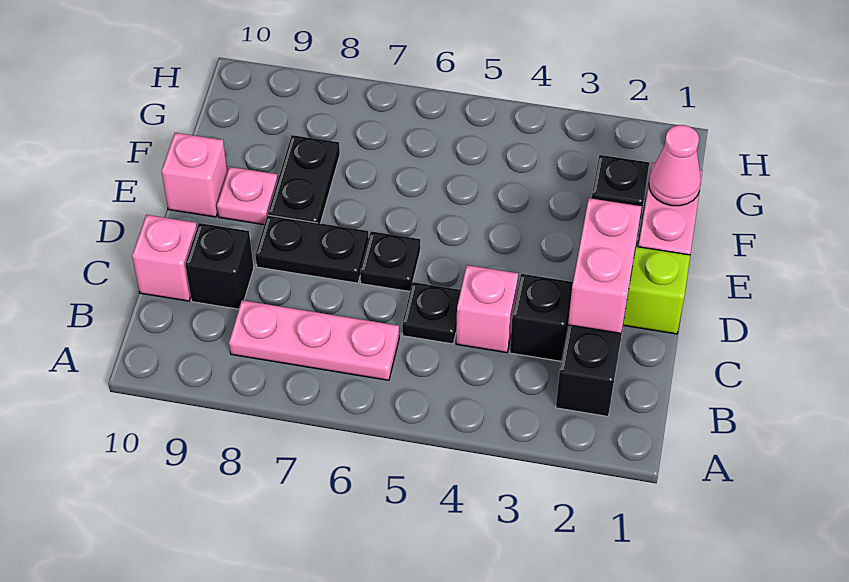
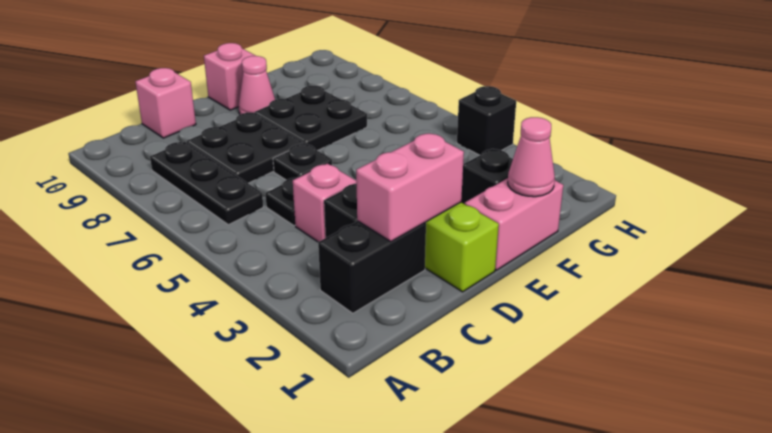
pink plate B6:B8 level 1 -> black plate B6:B8 level 1
black brick C9 level 1 -> black brick H4 level 1
black plate D7:D8 level 1 -> black plate C7:D8 level 1
black plate E8:F8 level 1 -> black plate E7:F8 level 1
pink plate E9 level 1 -> pink cone E9 level 1

